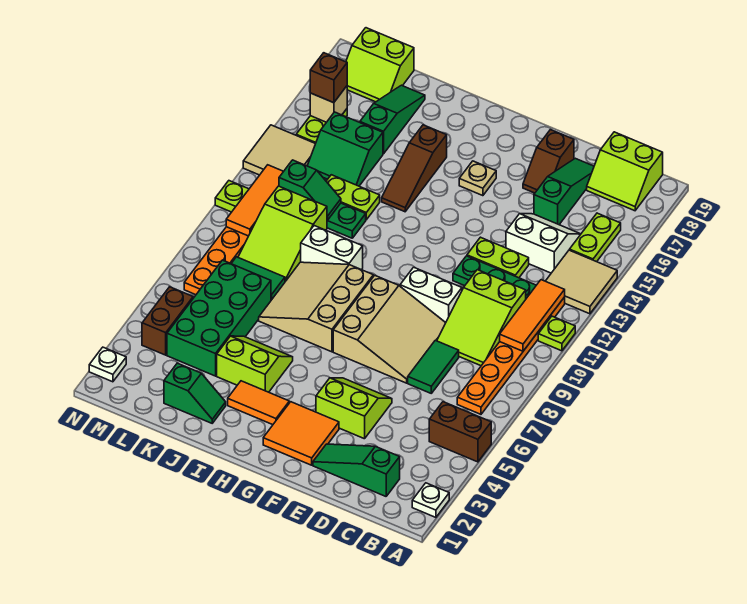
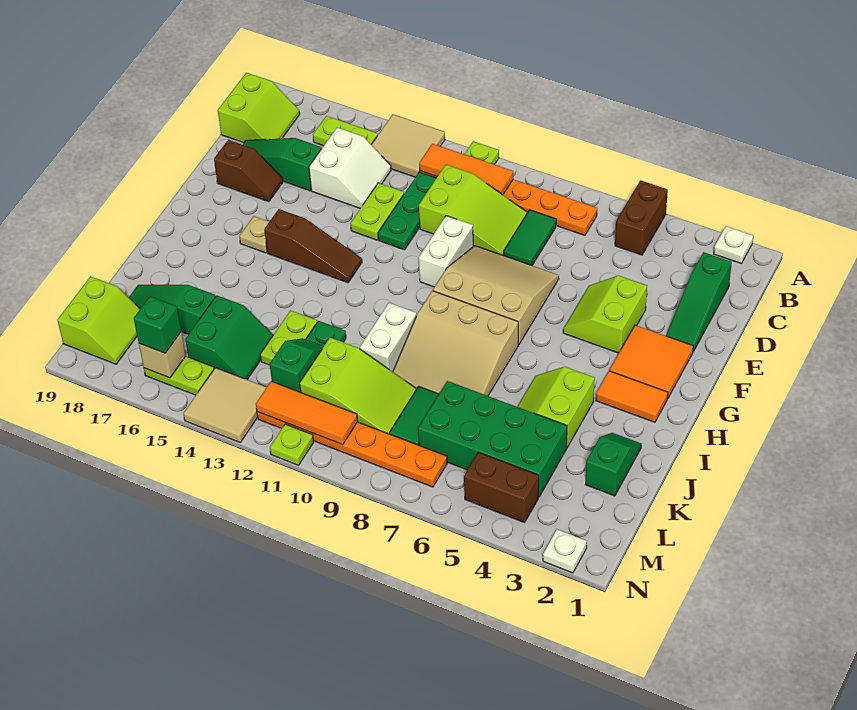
white slope C14:D15 level 1 top 14 -> white slope C14:D15 level 1 top 15
green tile D7:D8 level 1 -> green tile C8:D8 level 1
orange tile H3:I3 level 1 -> orange tile H2:H3 level 1
brown slope I14:I16 level 1 top 16 -> brown slope G13:G15 level 1 top 15
brown brick M16 level 3 -> green brick M16 level 3

